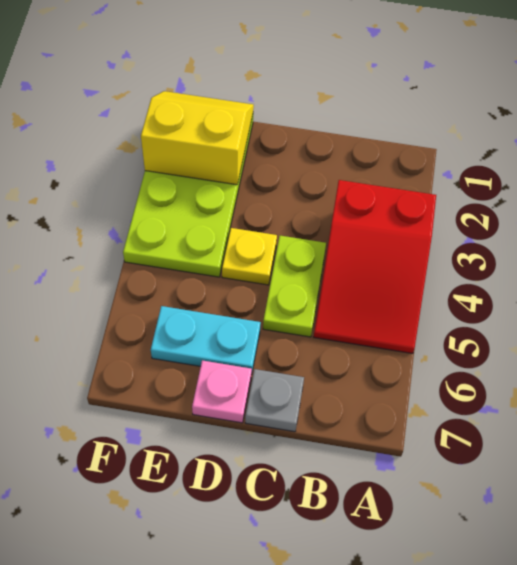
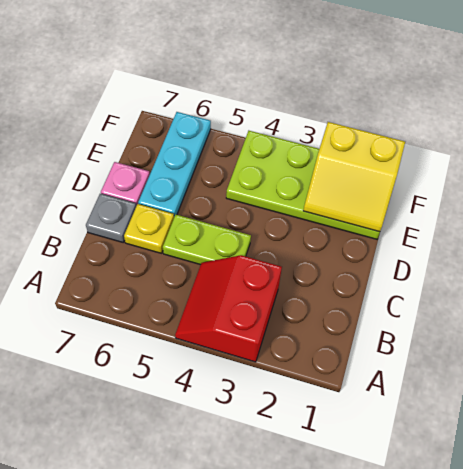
red slope A3:B5 level 1 top 3 -> red slope A3:B4 level 1 top 3
yellow plate D4 level 1 -> yellow plate C6 level 1
cyan plate D6:E6 level 1 -> cyan plate D6:F6 level 1
yellow slope E1:F2 level 2 top 2 -> yellow slope E1:F2 level 2 top F

